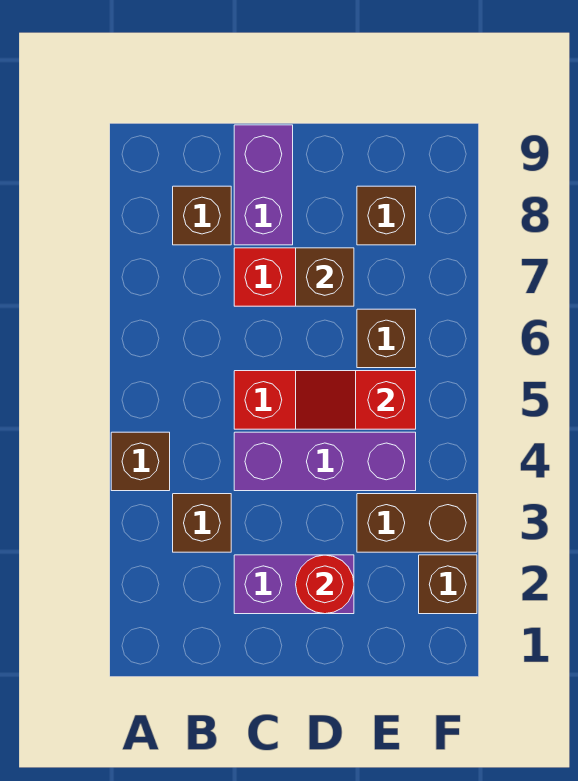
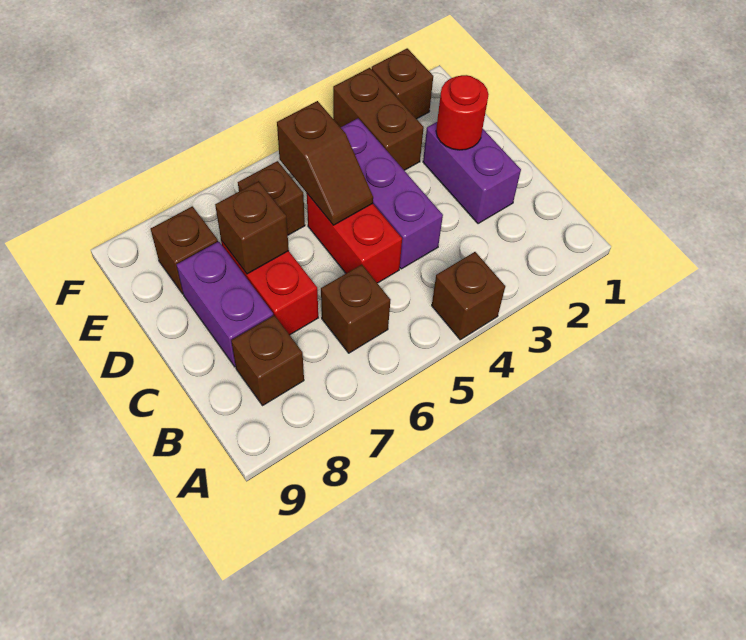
brown brick B3 level 1 -> brown brick B6 level 1
purple brick C8:C9 level 1 -> purple brick C8:D8 level 1
red slope D5:E5 level 2 top E -> brown slope D5:E5 level 2 top E

